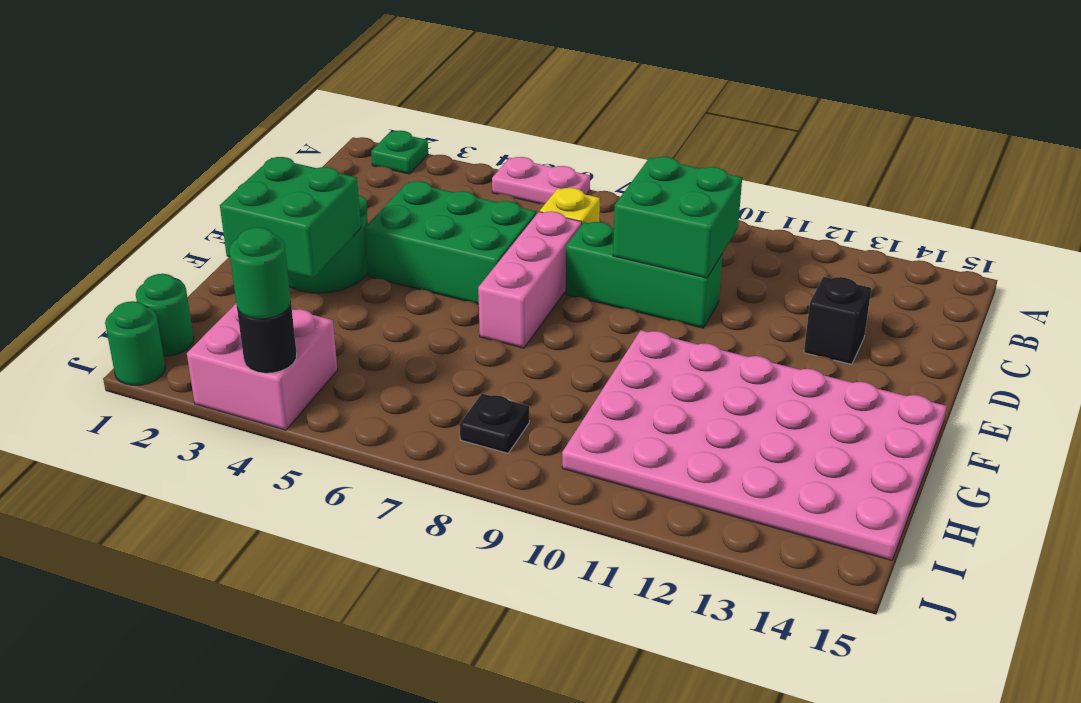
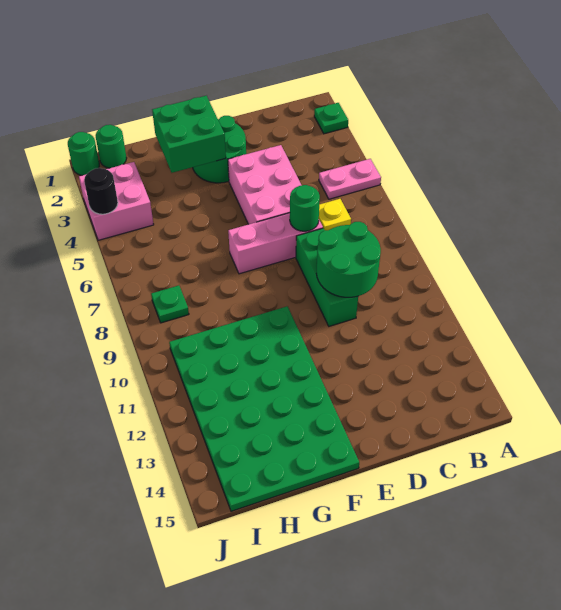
pink plate A5:A6 level 1 -> pink plate A5:B5 level 1
green brick C9:D10 level 2 -> green round brick C9:D10 level 2
green brick D4:E6 level 1 -> pink brick D4:E6 level 1
black brick D13 level 1 -> none
pink plate F10:I15 level 1 -> green plate F10:I15 level 1
black plate I8 level 1 -> green plate I8 level 1
green round brick J4 level 3 -> green round brick D7 level 2

